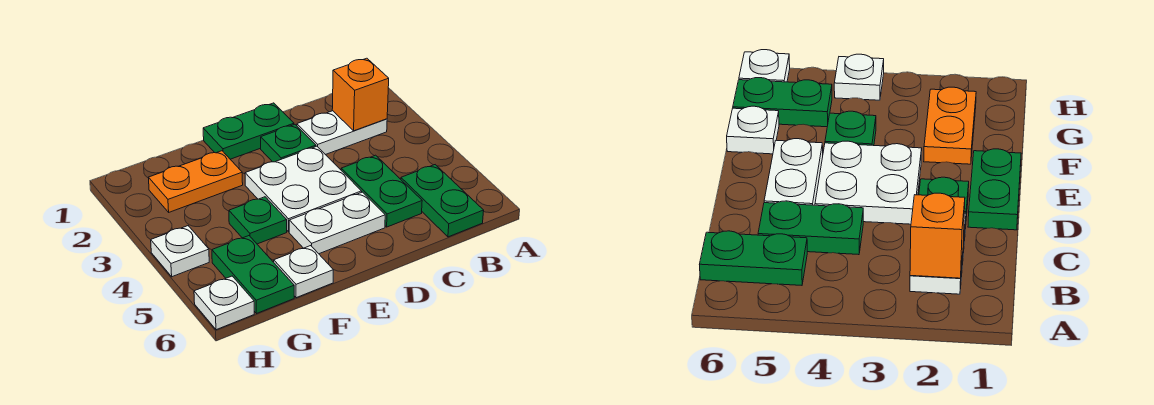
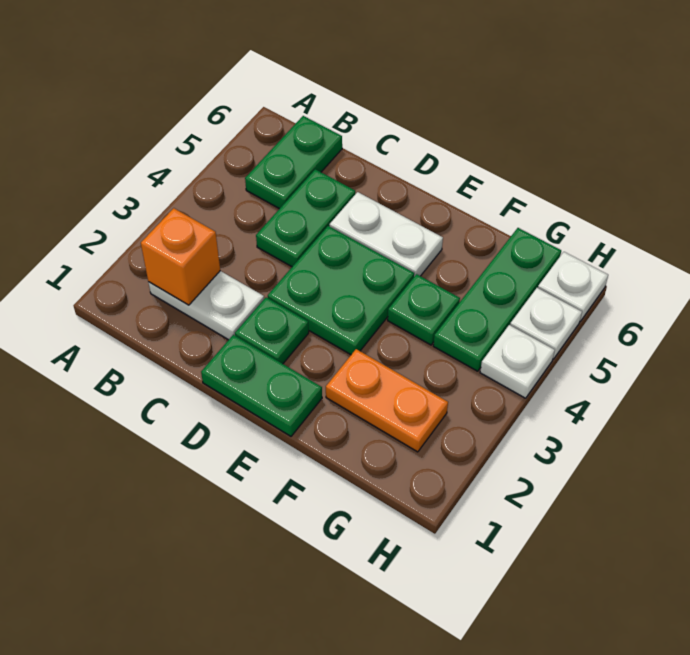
white plate D3:E4 level 1 -> green plate D3:E4 level 1
white plate F6 level 1 -> white plate H5 level 1
green plate G5:G6 level 1 -> green plate G4:G6 level 1

